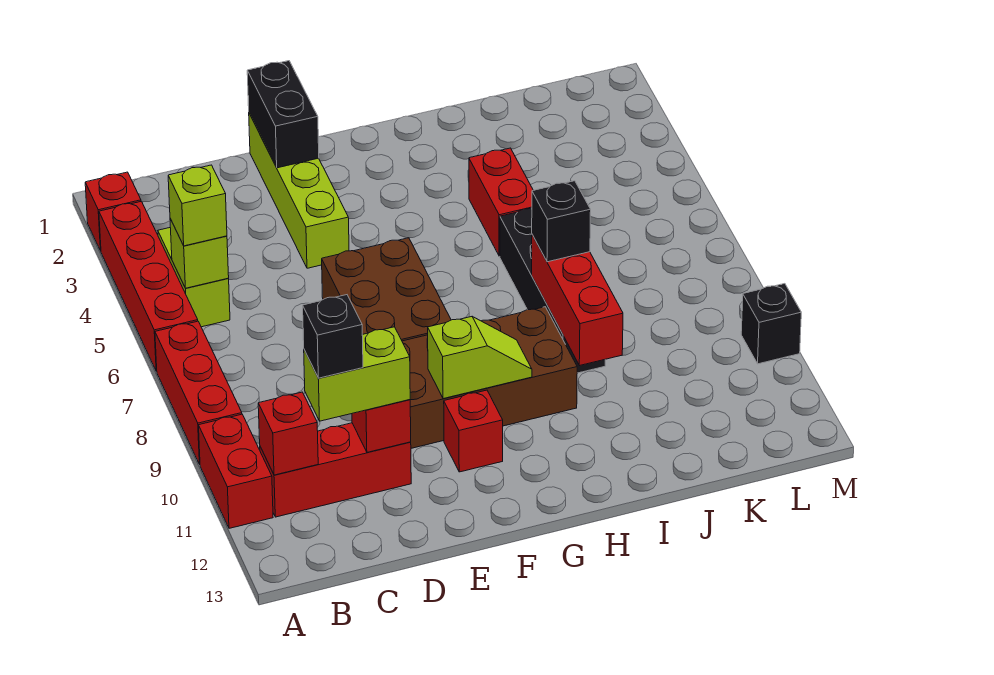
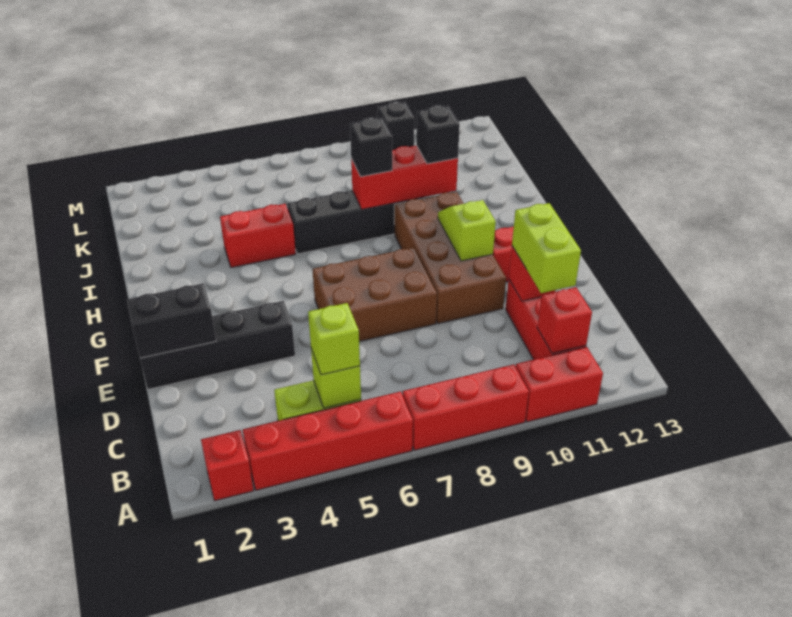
black brick C11 level 4 -> black brick I10 level 3
lime brick E1:E4 level 1 -> black brick E1:E4 level 1

